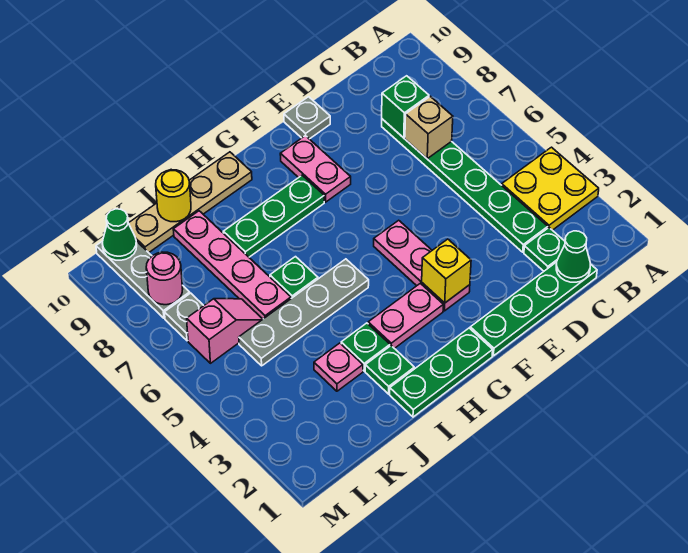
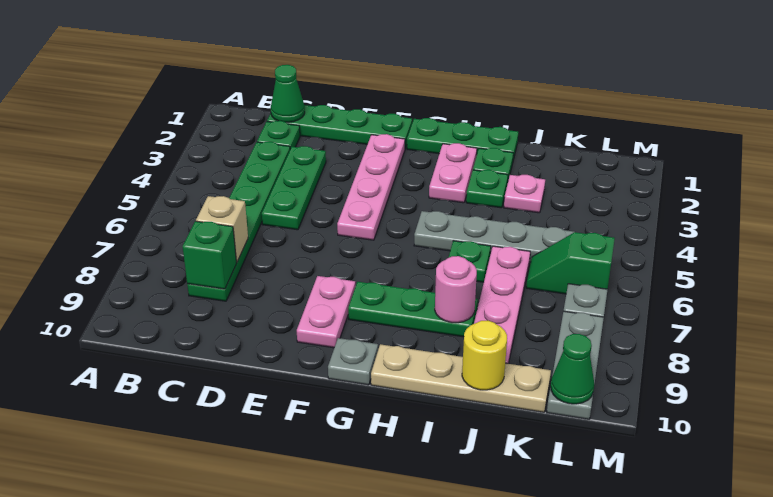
yellow plate A3:B4 level 1 -> none
none -> green plate D3:D5 level 1
grey plate E10 level 1 -> grey plate G10 level 1
pink plate F3:F5 level 1 -> pink plate F2:F5 level 1
yellow brick F3 level 2 -> none
pink plate G3:H3 level 1 -> pink plate H2:H3 level 1
pink slope K6:L6 level 1 top L -> green slope K6:L6 level 1 top L
pink round brick L8 level 2 -> pink round brick I8 level 2

